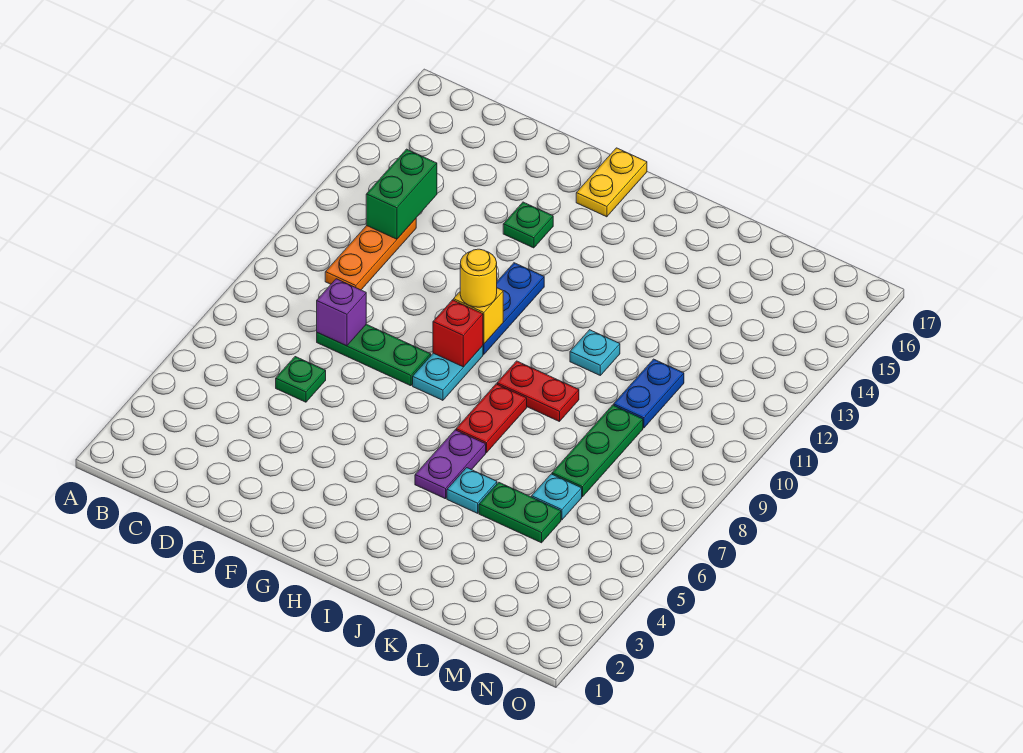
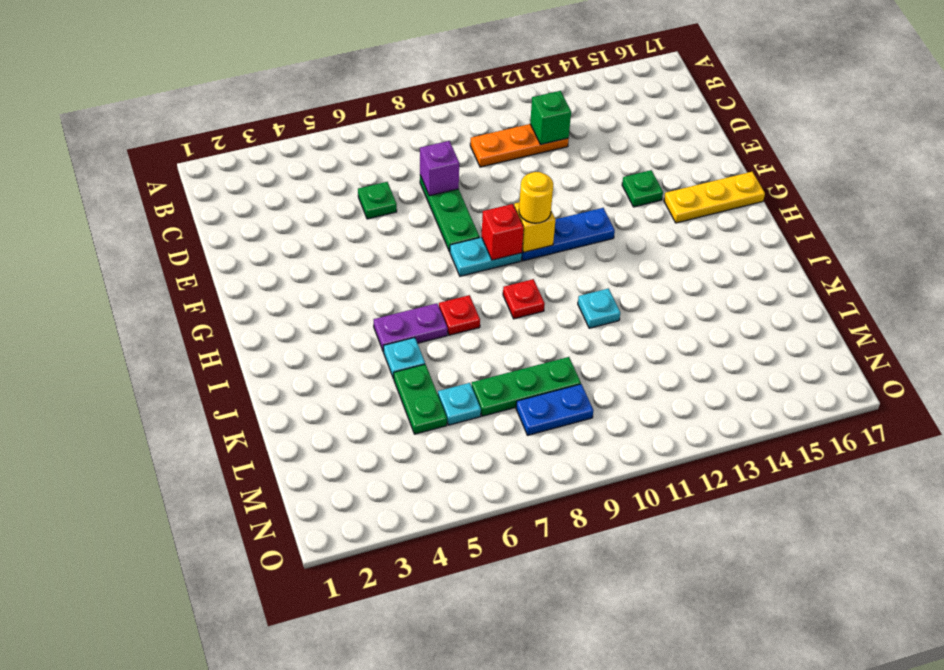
green brick C12:C13 level 2 -> green brick C12 level 2
yellow plate G16:G17 level 1 -> yellow plate G15:G17 level 1
red plate I7:I8 level 1 -> red plate I7 level 1
red plate I9:J9 level 1 -> red plate I9 level 1
blue plate L10:L11 level 1 -> blue plate M8:M9 level 1

